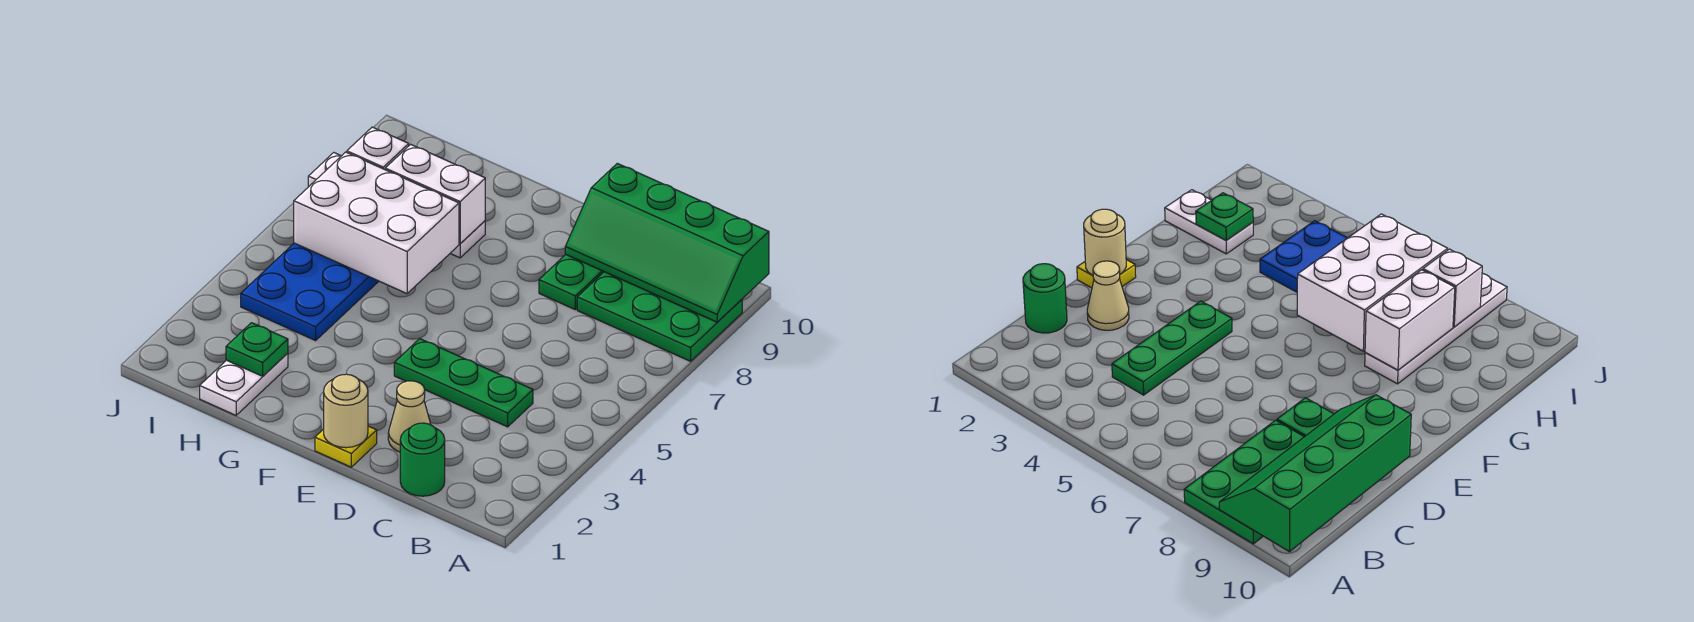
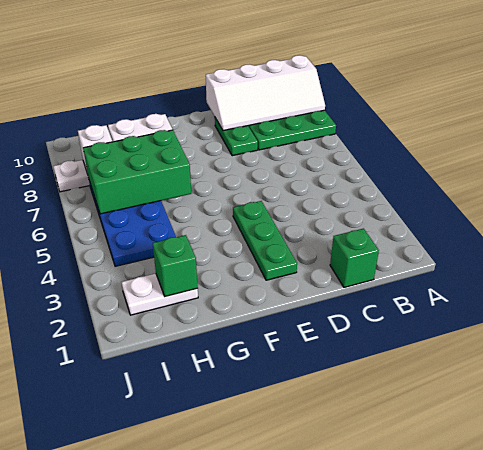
green slope A9:D10 level 2 top 10 -> white slope A9:D10 level 2 top 10
green round brick C1 level 1 -> green brick C1 level 1
green plate C4:E4 level 1 -> green plate E2:E4 level 1
tan cone D2 level 1 -> none
yellow plate E1 level 1 -> none
tan round brick E1 level 2 -> none
white brick G6:I7 level 2 -> green brick G6:I7 level 2
white plate H1:H2 level 1 -> white plate H2:I2 level 1
green plate H2 level 2 -> green brick H2 level 2

